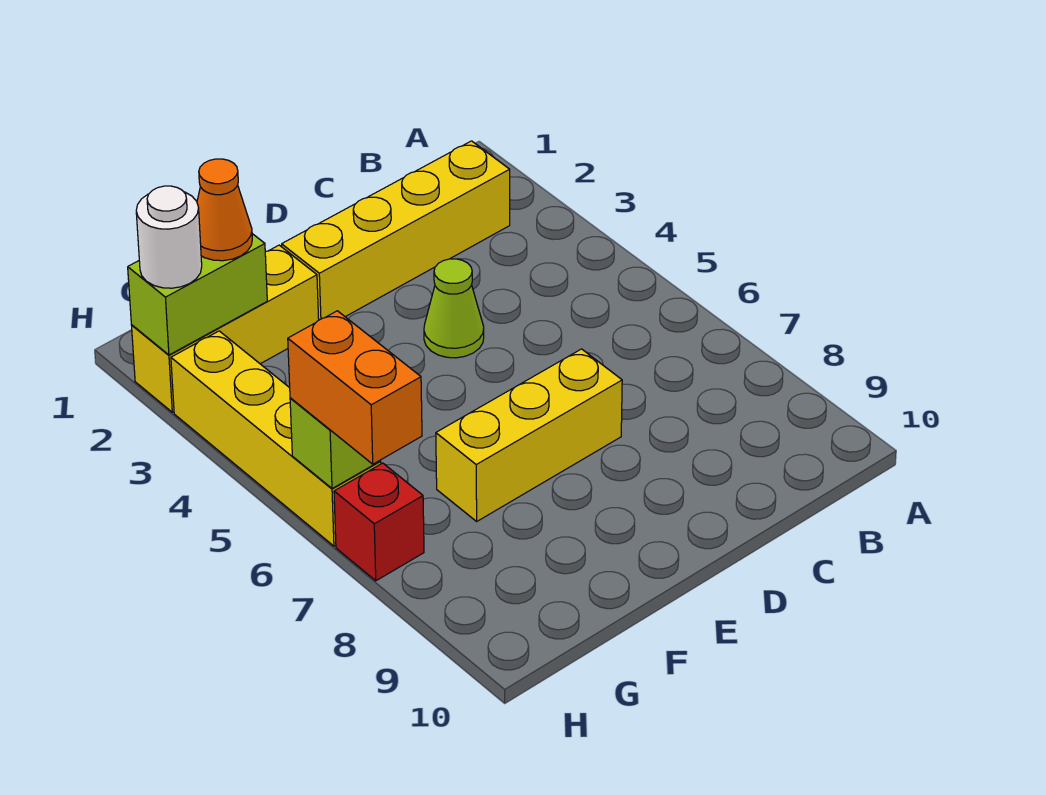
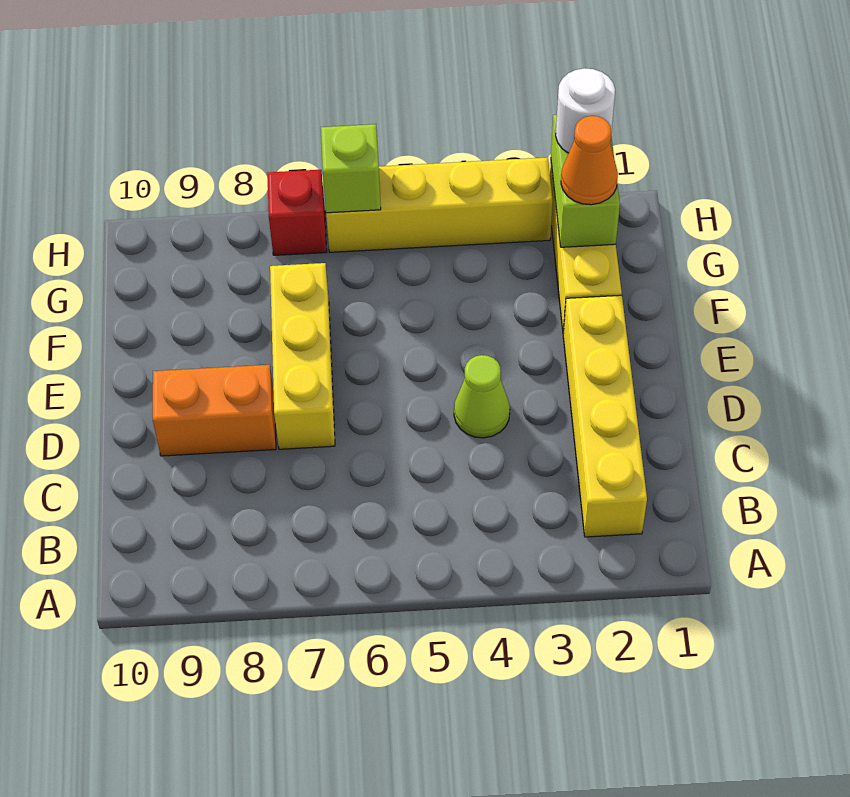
orange brick H6:H7 level 3 -> orange brick D8:D9 level 1

